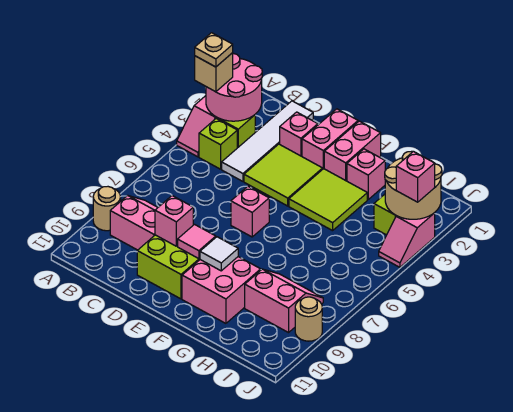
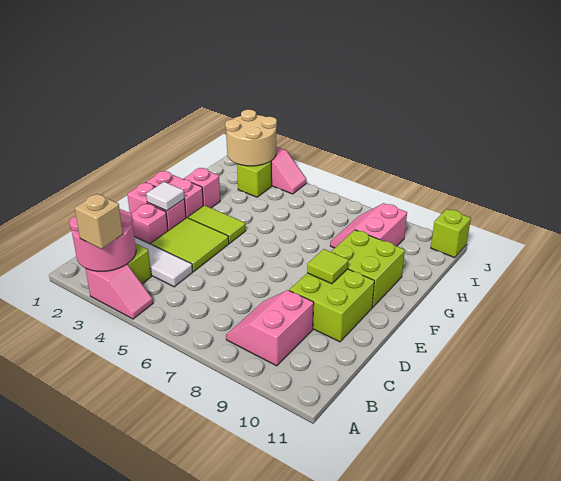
tan plate A3 level 4 -> none
tan round brick A9 level 1 -> none
lime brick B4 level 1 -> lime brick J11 level 1
pink brick D9 level 2 -> none
pink brick E6 level 1 -> none
pink tile E9 level 2 -> lime tile E9 level 2
lime tile F3:G4 level 1 -> lime tile F3:F4 level 1
pink brick F9:G10 level 1 -> lime brick F9:G10 level 1
white tile F9 level 2 -> white tile E2 level 2
pink brick J3 level 3 -> none
tan round brick J9 level 1 -> none

